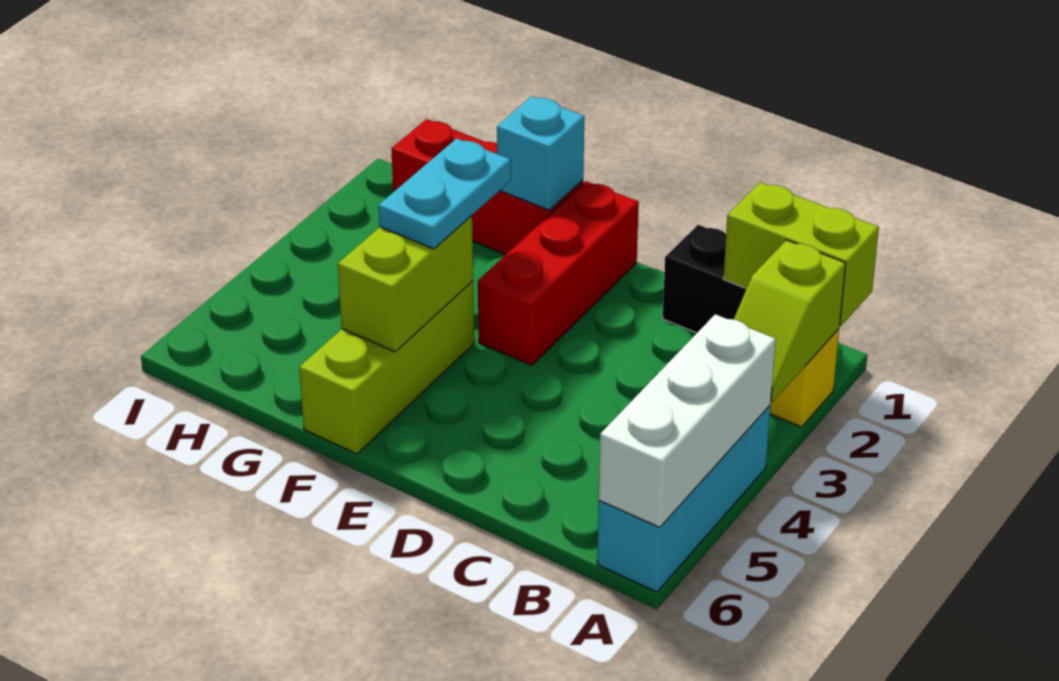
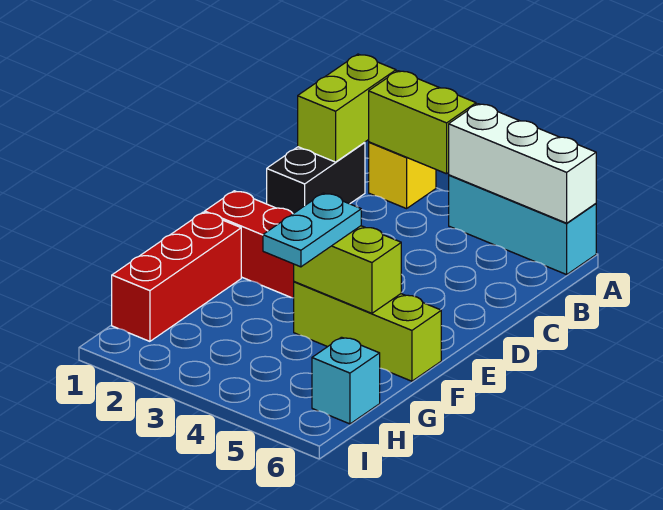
lime slope A2:A3 level 2 top 2 -> lime brick A2:A3 level 2
cyan brick F1 level 2 -> cyan brick H6 level 1
cyan plate F3:F4 level 3 -> cyan plate F4:G4 level 3

